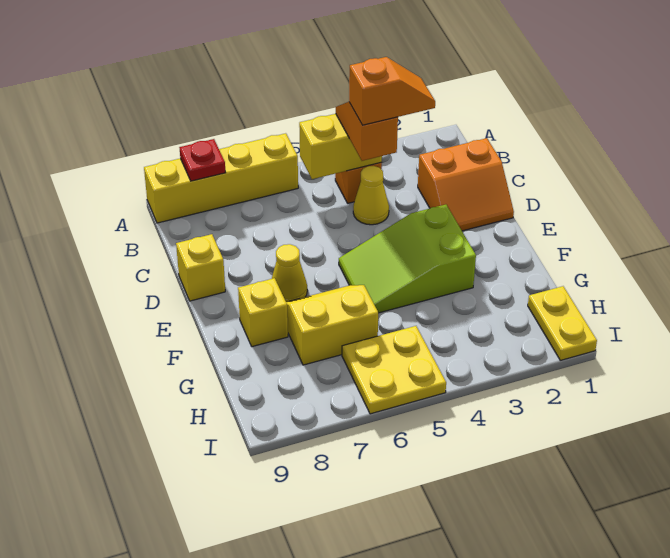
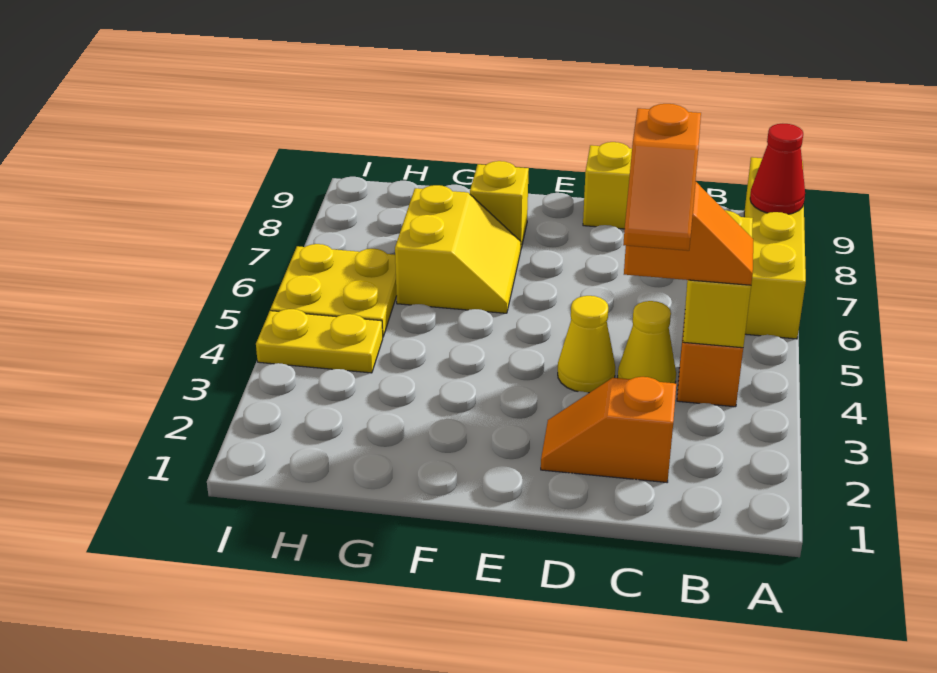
red plate A8 level 2 -> red cone A8 level 2
orange slope C1:D2 level 1 top C -> orange slope C2:D2 level 1 top C
lime slope E3:F5 level 1 top 3 -> none
yellow cone E7 level 1 -> yellow cone D4 level 1
yellow plate H1:I1 level 1 -> yellow plate H4:I4 level 1

